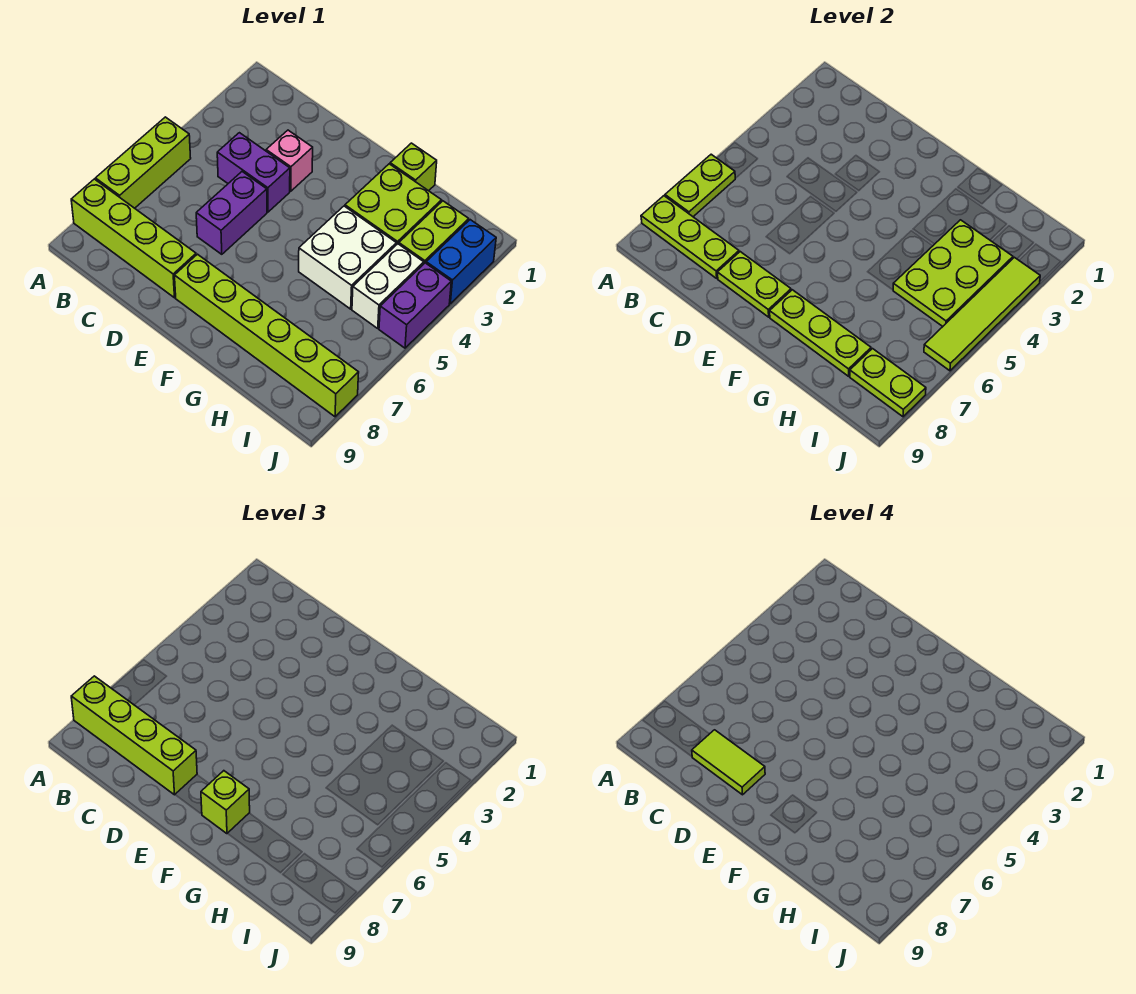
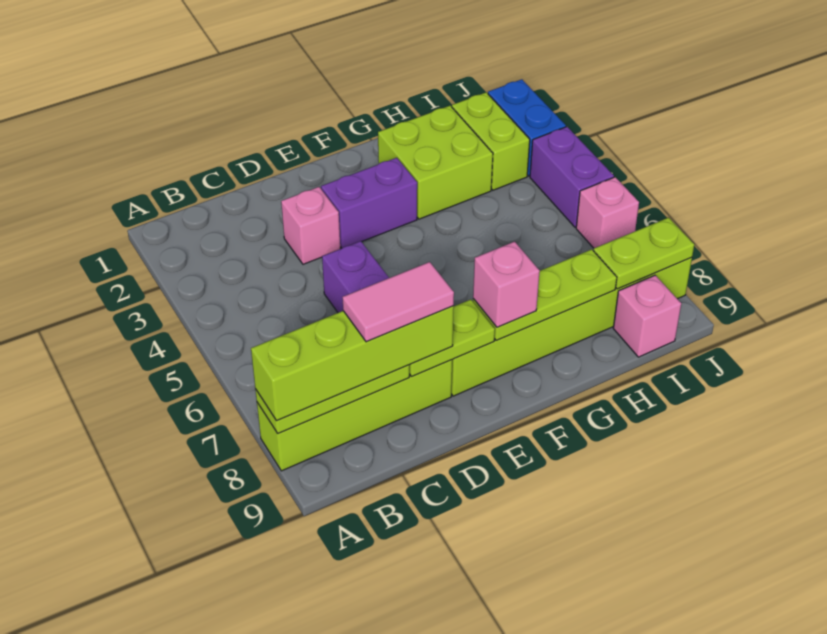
lime brick A5:A7 level 1 -> none
lime plate A6:A7 level 2 -> none
purple brick C4:D4 level 1 -> purple brick E3:F3 level 1
lime tile C8:D8 level 4 -> pink tile C8:D8 level 4
lime brick F8 level 3 -> pink brick F8 level 3
lime brick G1 level 1 -> none
white brick G4:H5 level 1 -> none
lime plate H3:I5 level 2 -> none
white brick I4:I5 level 1 -> none
none -> pink brick I9 level 1
lime tile J3:J6 level 2 -> none
none -> pink brick J6 level 1

